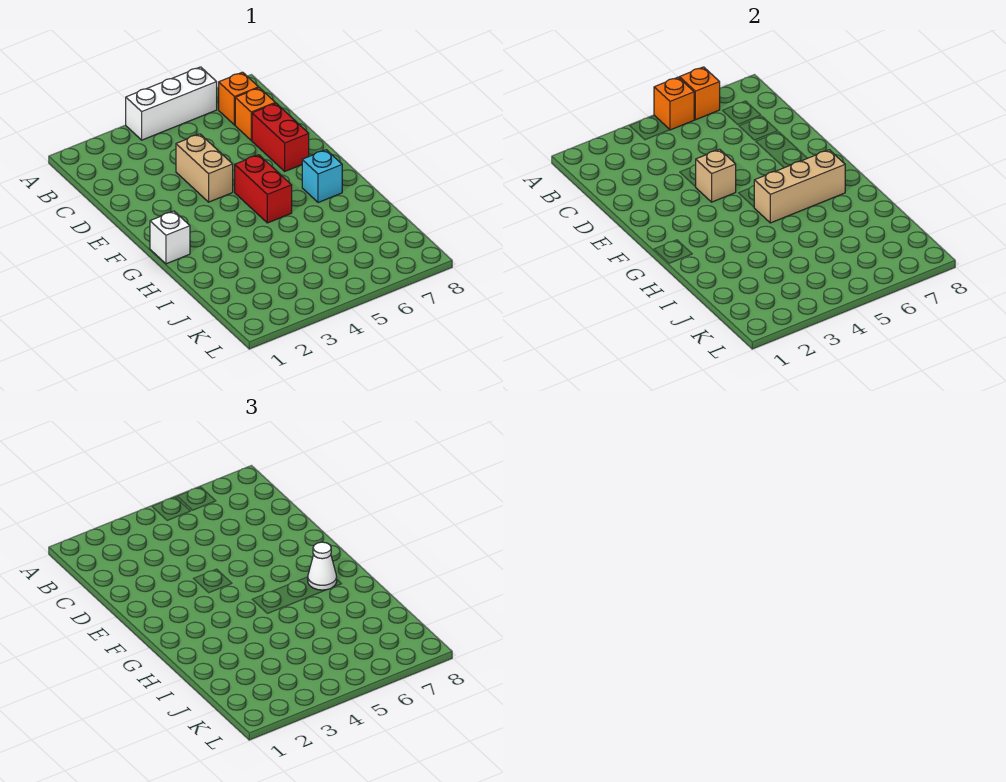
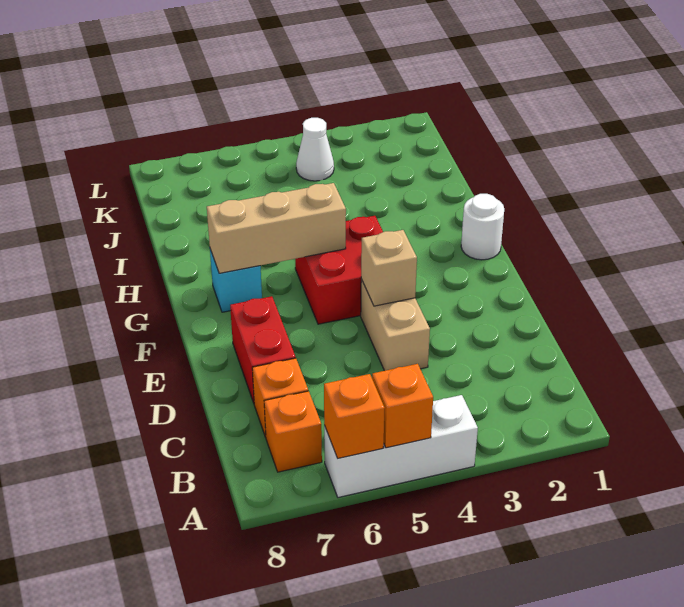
red brick F5:G5 level 1 -> red brick F4:G5 level 1
white brick G1 level 1 -> white round brick G1 level 1
white cone G7 level 3 -> white cone K4 level 1

